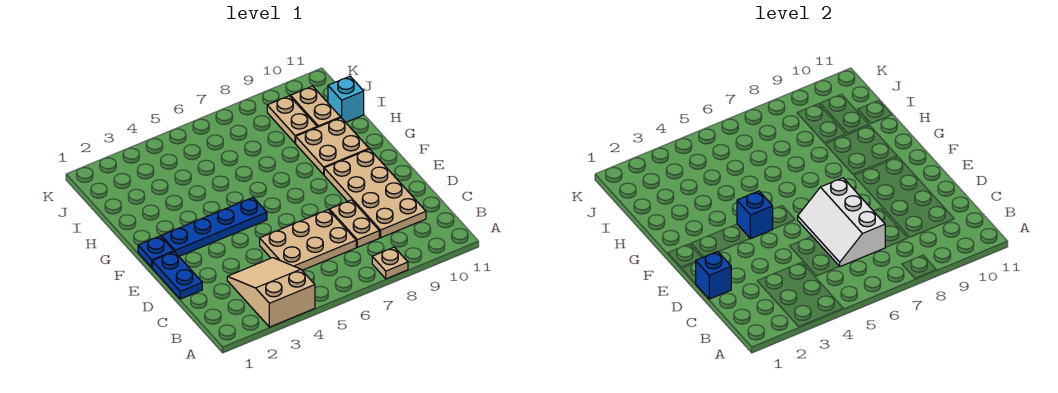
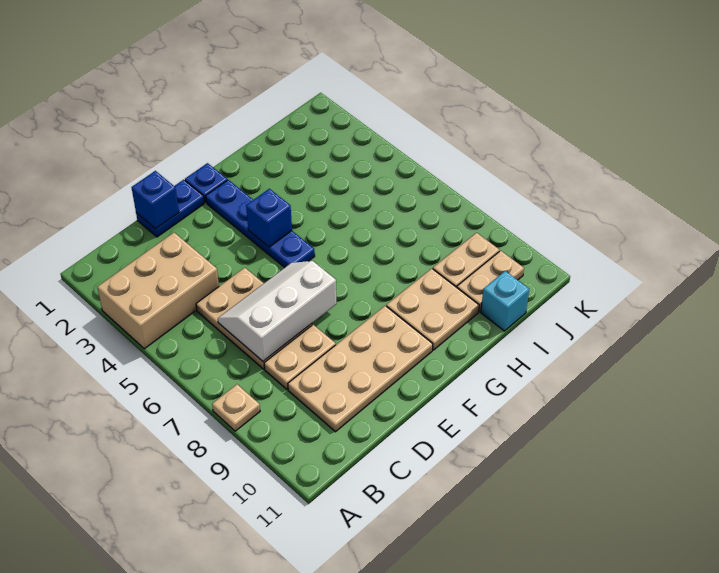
tan slope A3:C4 level 1 top A -> tan brick A3:C4 level 1

